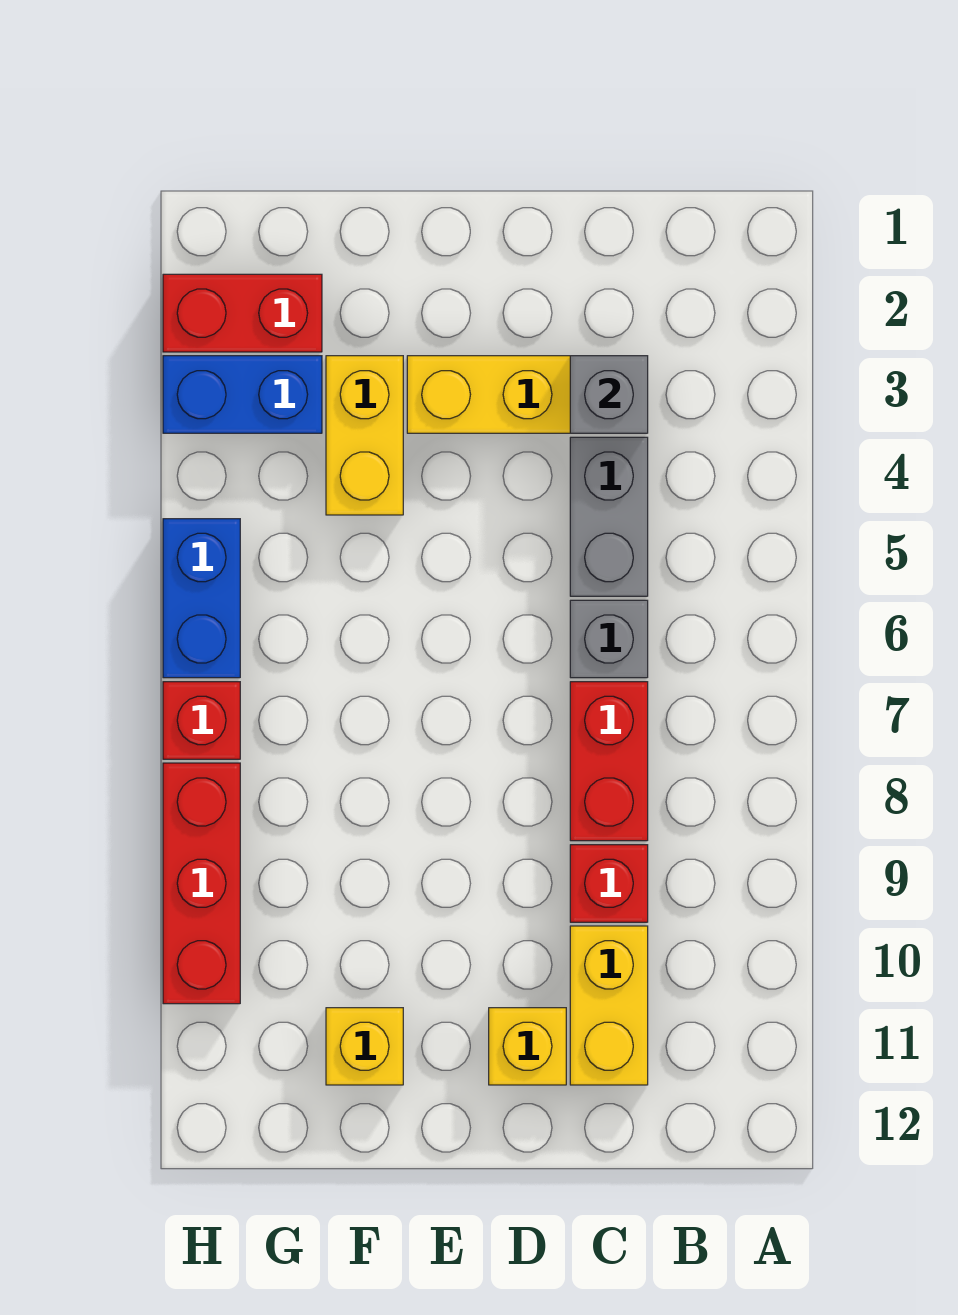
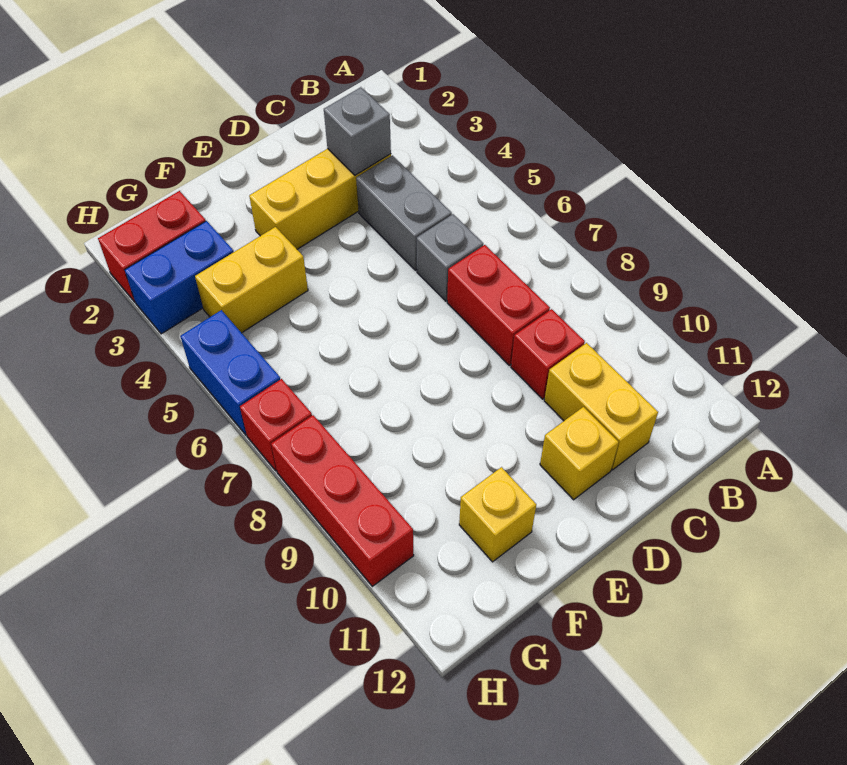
yellow brick F3:F4 level 1 -> yellow brick F4:G4 level 1

